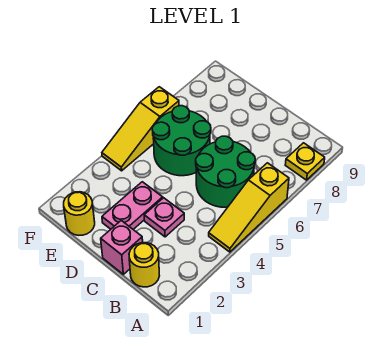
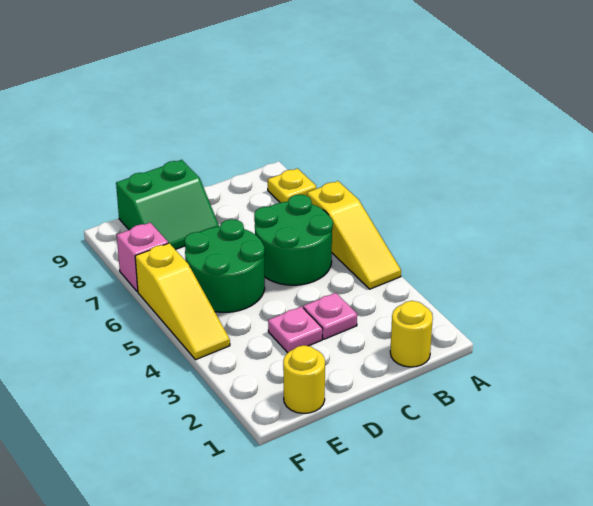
pink brick C1 level 1 -> pink brick F7 level 1
pink plate D2:D3 level 1 -> pink plate D3 level 1
none -> green slope D8:E9 level 1 top 9

